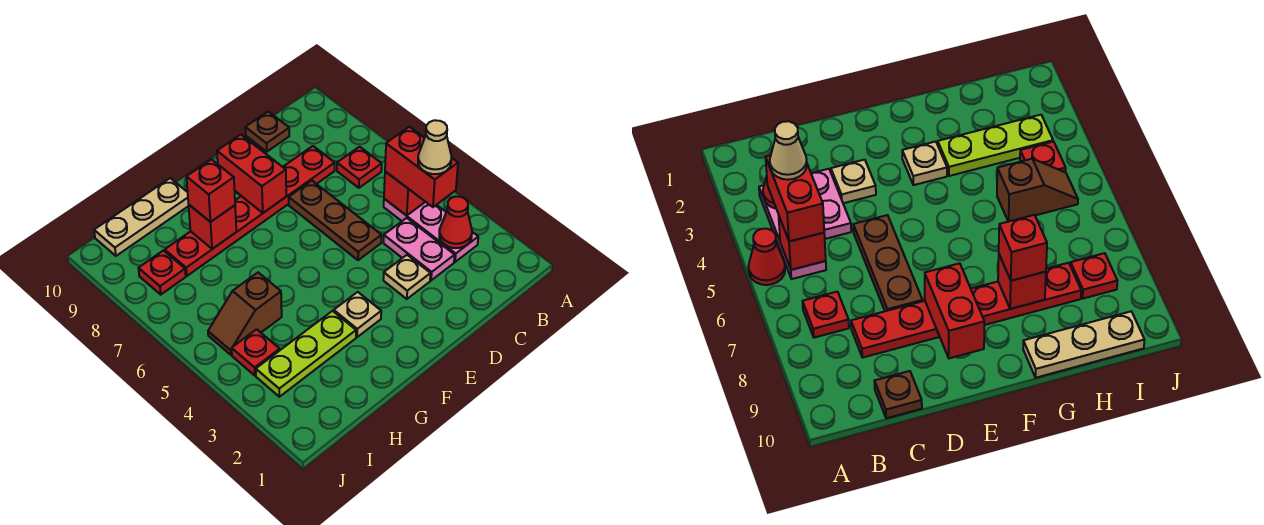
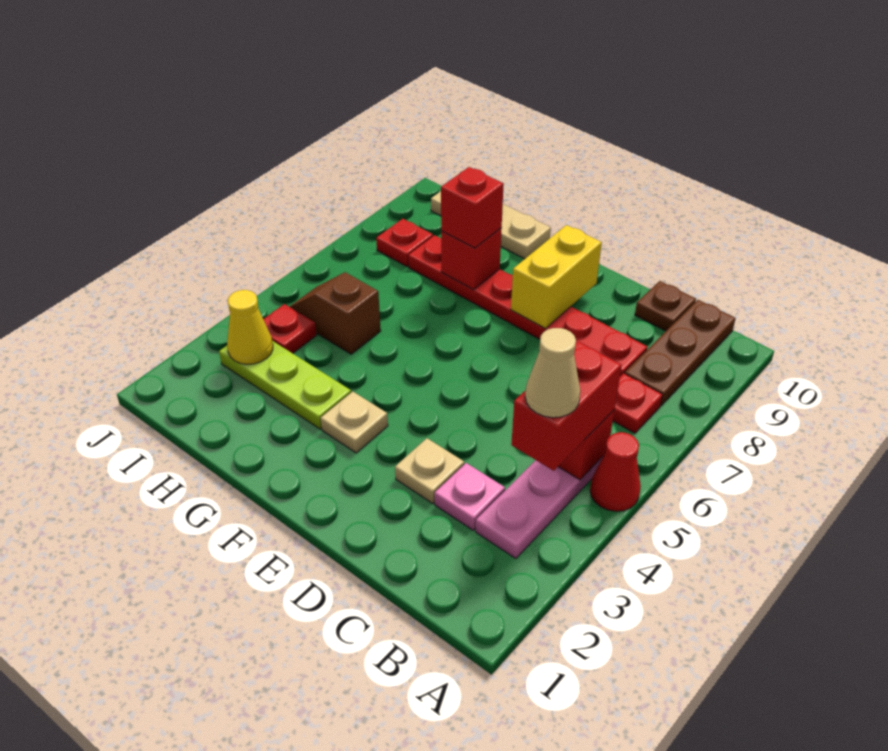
red cone B3 level 2 -> none
pink plate C3:C4 level 1 -> pink plate C3 level 1
brown plate D5:D7 level 1 -> brown plate B8:B10 level 1
red brick E8:E9 level 2 -> yellow brick E8:E9 level 2
none -> yellow cone I3 level 2

